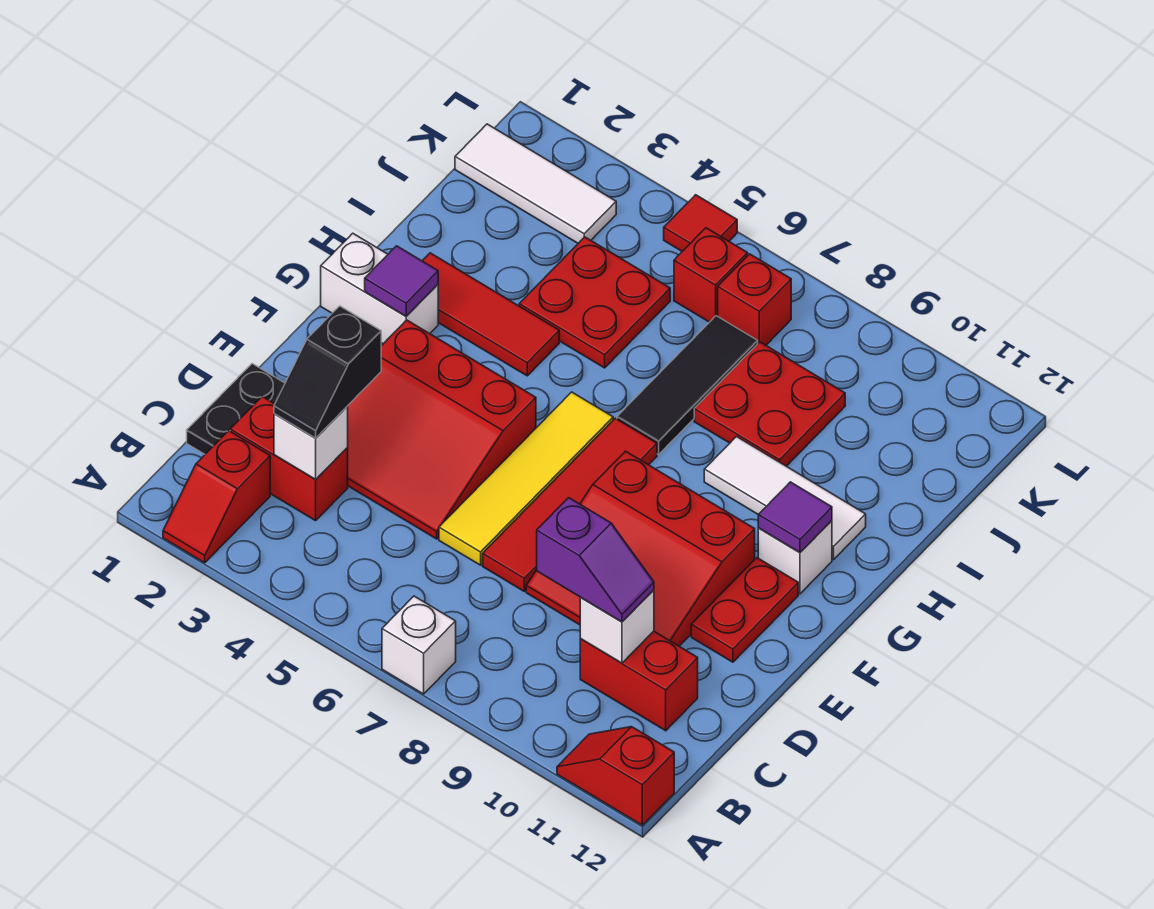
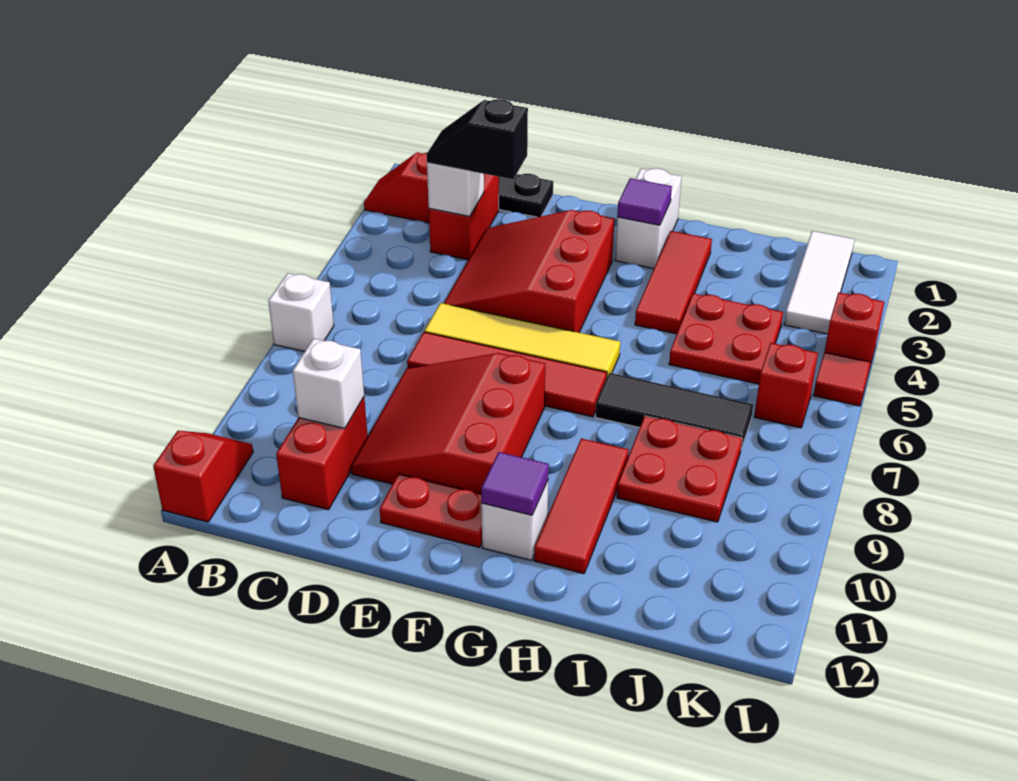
purple slope C9:C10 level 3 top 9 -> none
white tile H9:H11 level 1 -> red tile H9:H11 level 1
red brick K7 level 1 -> red brick L4 level 1

